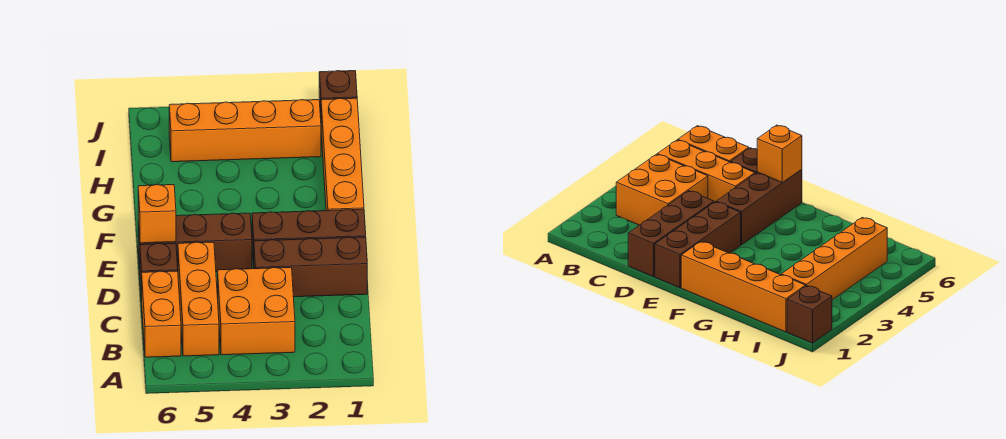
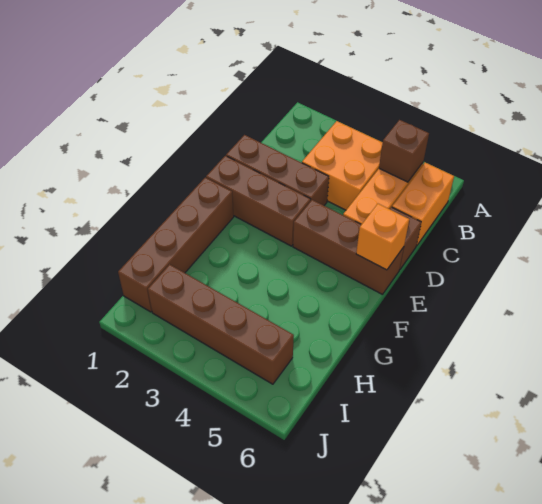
orange brick F1:I1 level 1 -> brown brick F1:I1 level 1
orange brick I2:I5 level 1 -> brown brick I2:I5 level 1
brown brick J1 level 1 -> brown brick B5 level 2

